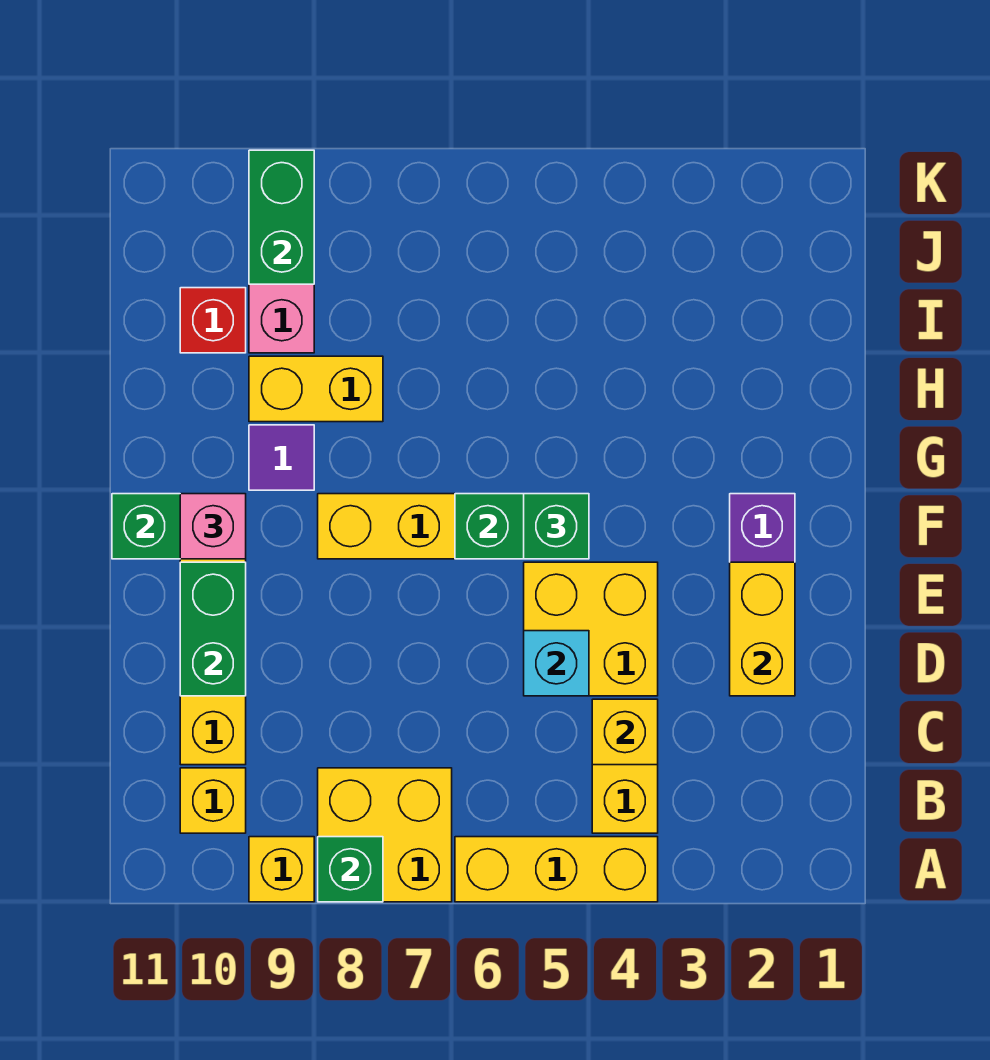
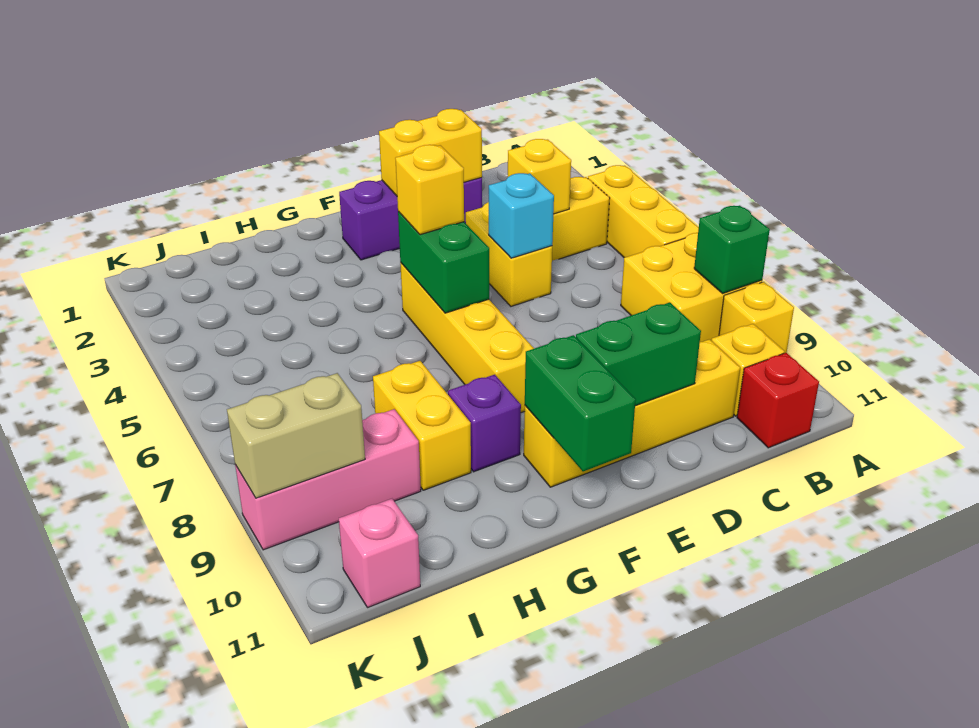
yellow brick D4:E5 level 1 -> yellow brick D4:D5 level 1
green brick F5 level 3 -> yellow brick F5 level 3
pink brick F10 level 3 -> pink brick J11 level 1
purple tile G9 level 1 -> purple brick G9 level 1
red brick I10 level 1 -> red brick B11 level 1
green brick J9:K9 level 2 -> tan brick J9:K9 level 2

